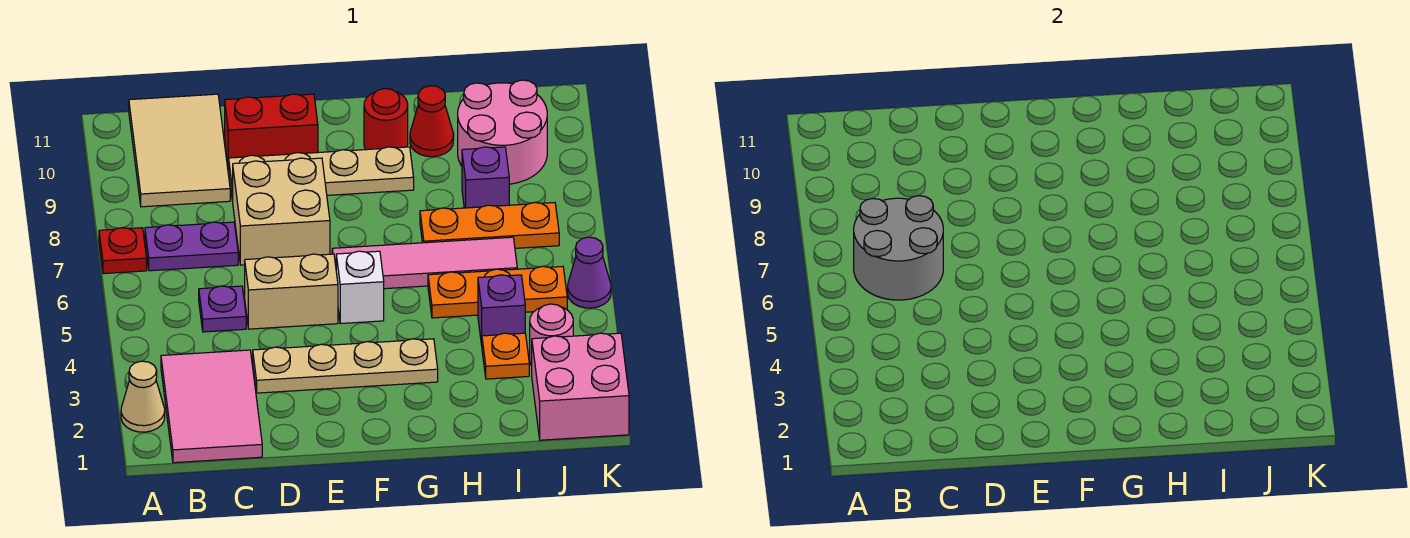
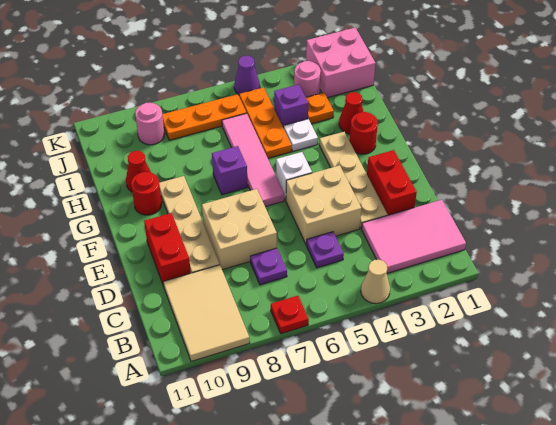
tan cone A2 level 1 -> tan cone A4 level 1
grey round brick B6:C7 level 2 -> none
purple plate B7:C7 level 1 -> purple plate C7 level 1
tan tile B9:C11 level 1 -> tan tile A9:C10 level 1
none -> red brick D2:E2 level 1
tan brick D5:E5 level 1 -> tan brick D4:E5 level 1
none -> red round brick G2 level 1
none -> red cone H2 level 1
none -> white plate H4 level 1
orange plate H7:J7 level 1 -> orange plate J6:J8 level 1
purple brick I8 level 1 -> purple brick G7 level 1
pink round brick I9:J10 level 1 -> pink round brick J9 level 1

